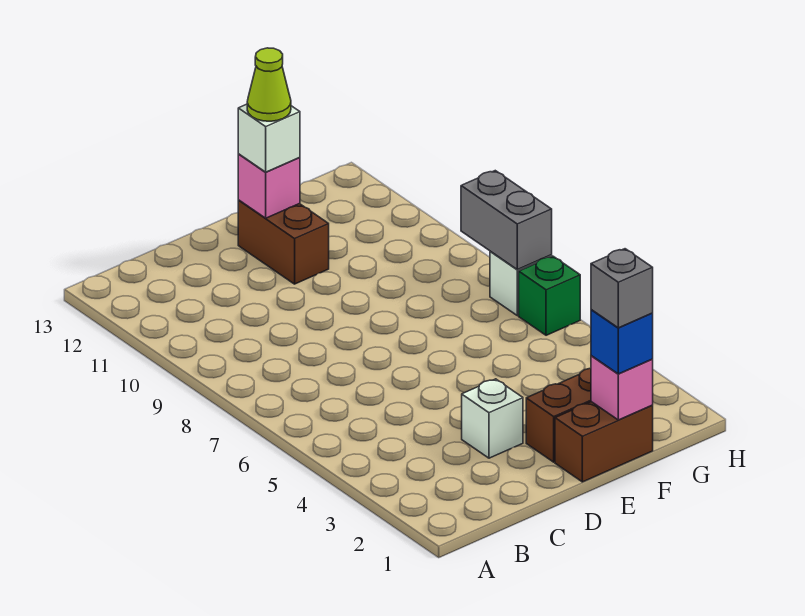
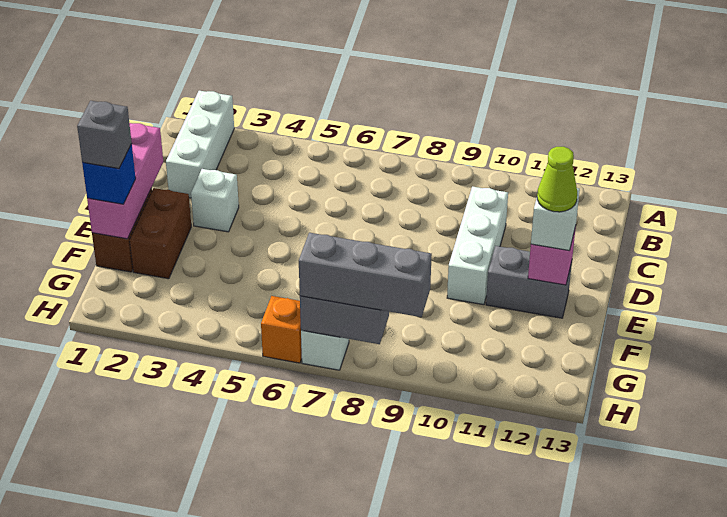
none -> white brick A2:C2 level 1
none -> white brick C10:E10 level 1
brown brick E11:E12 level 1 -> grey brick E11:E12 level 1
pink brick F1 level 2 -> pink brick D1:F1 level 2
green brick H6 level 1 -> orange brick H6 level 1
none -> grey brick H7:H9 level 3

